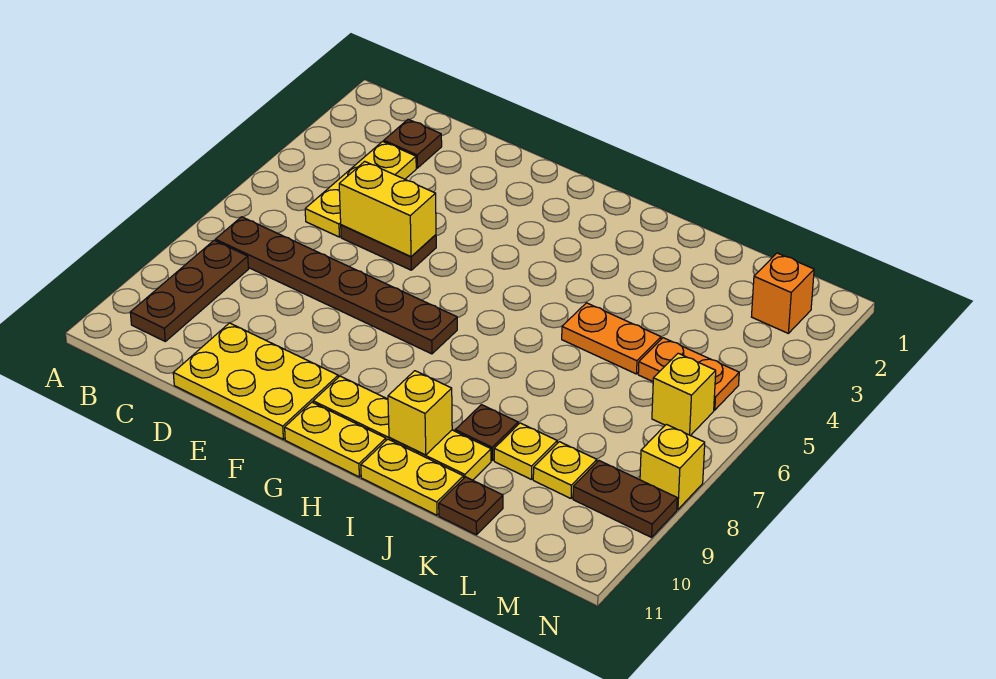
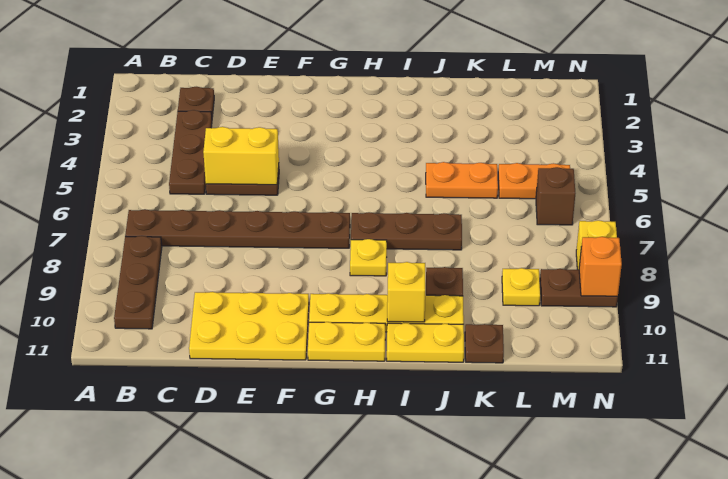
yellow plate C3:C5 level 1 -> brown plate C3:C5 level 1
none -> brown plate H7:J7 level 1
yellow plate K9 level 1 -> yellow plate H8 level 1
orange brick M2 level 1 -> orange brick N9 level 2
yellow brick M6 level 1 -> brown brick M6 level 1

